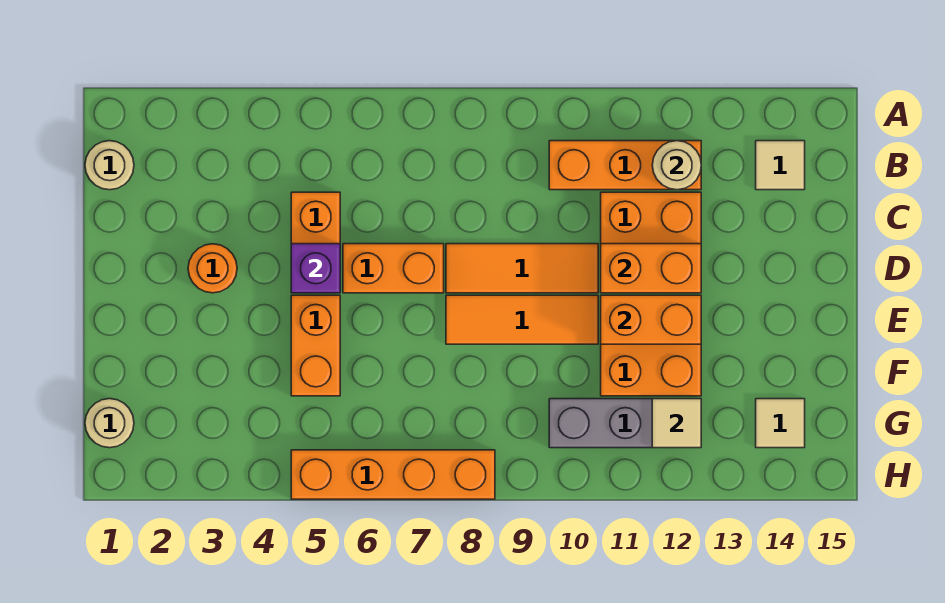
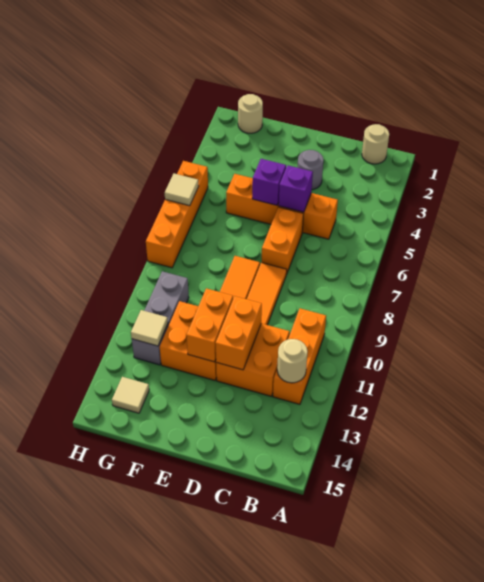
tan tile B14 level 1 -> tan tile H6 level 2
orange round brick D3 level 1 -> grey round brick D3 level 1
none -> purple brick E5 level 2

